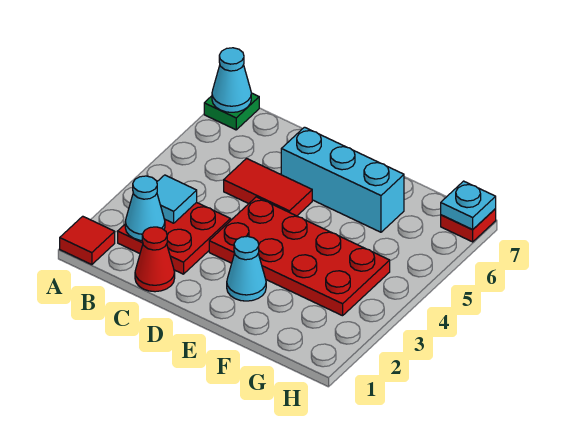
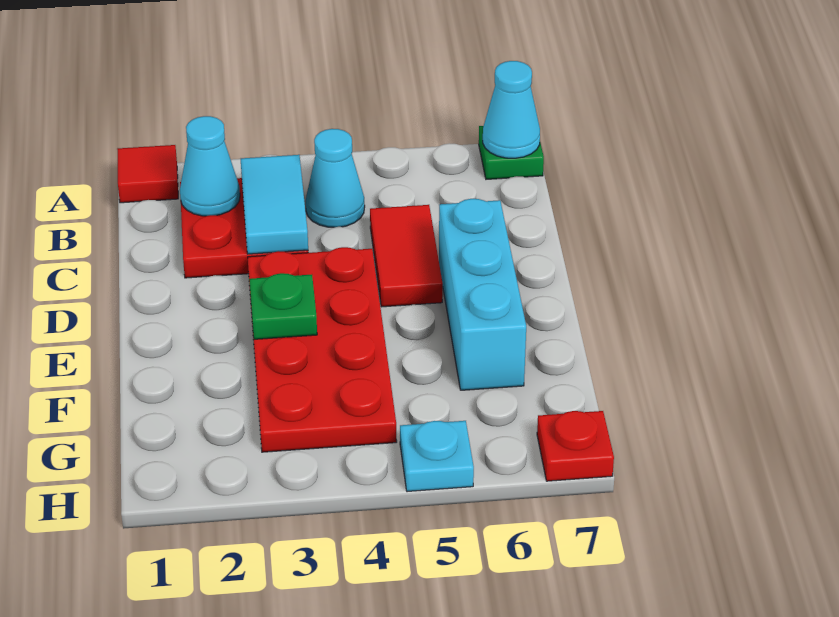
cyan tile B3 level 2 -> cyan tile B3:C3 level 2
red cone C1 level 1 -> none
cyan cone E2 level 1 -> cyan cone B4 level 1
none -> green plate E3 level 2
cyan plate H7 level 2 -> cyan plate H5 level 1

